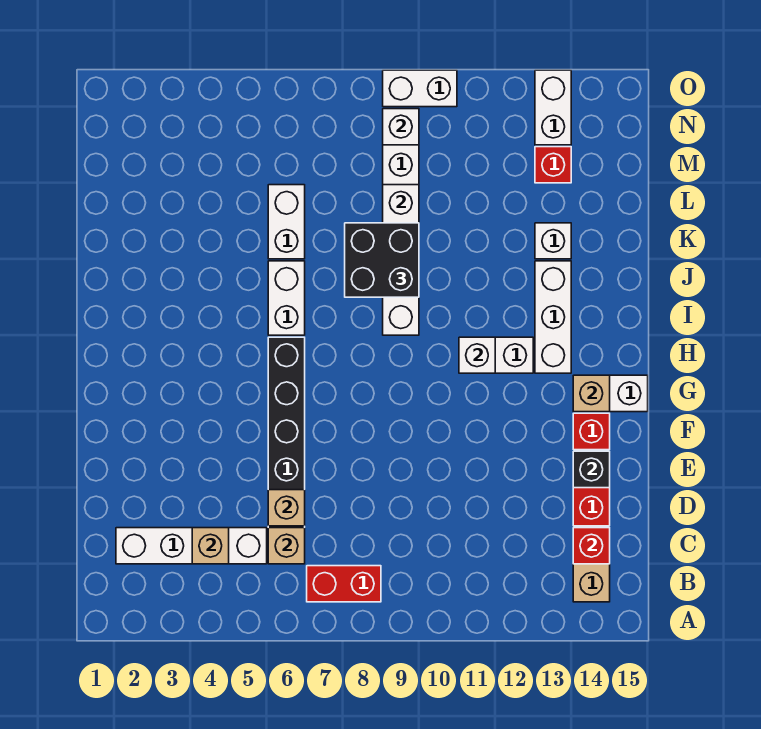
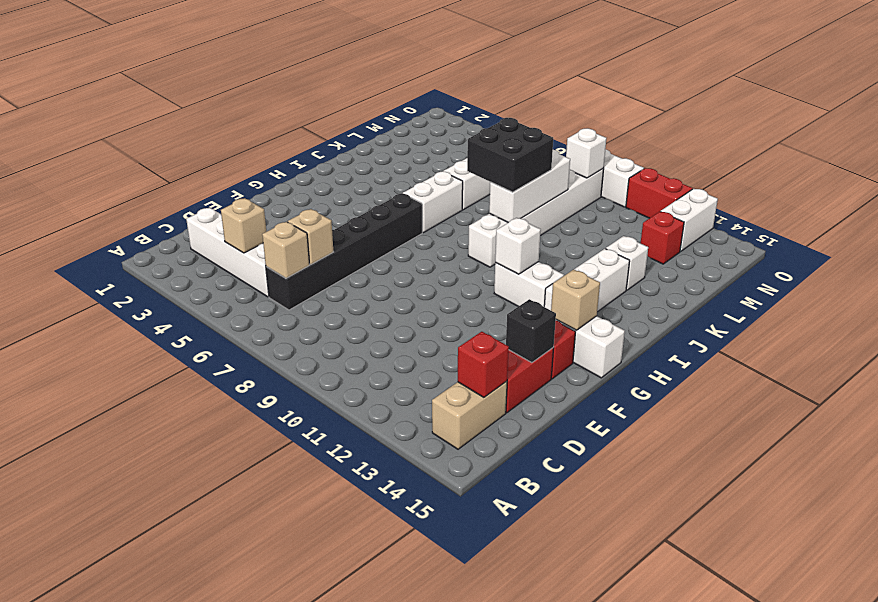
red brick B7:B8 level 1 -> red brick O11:O12 level 1

